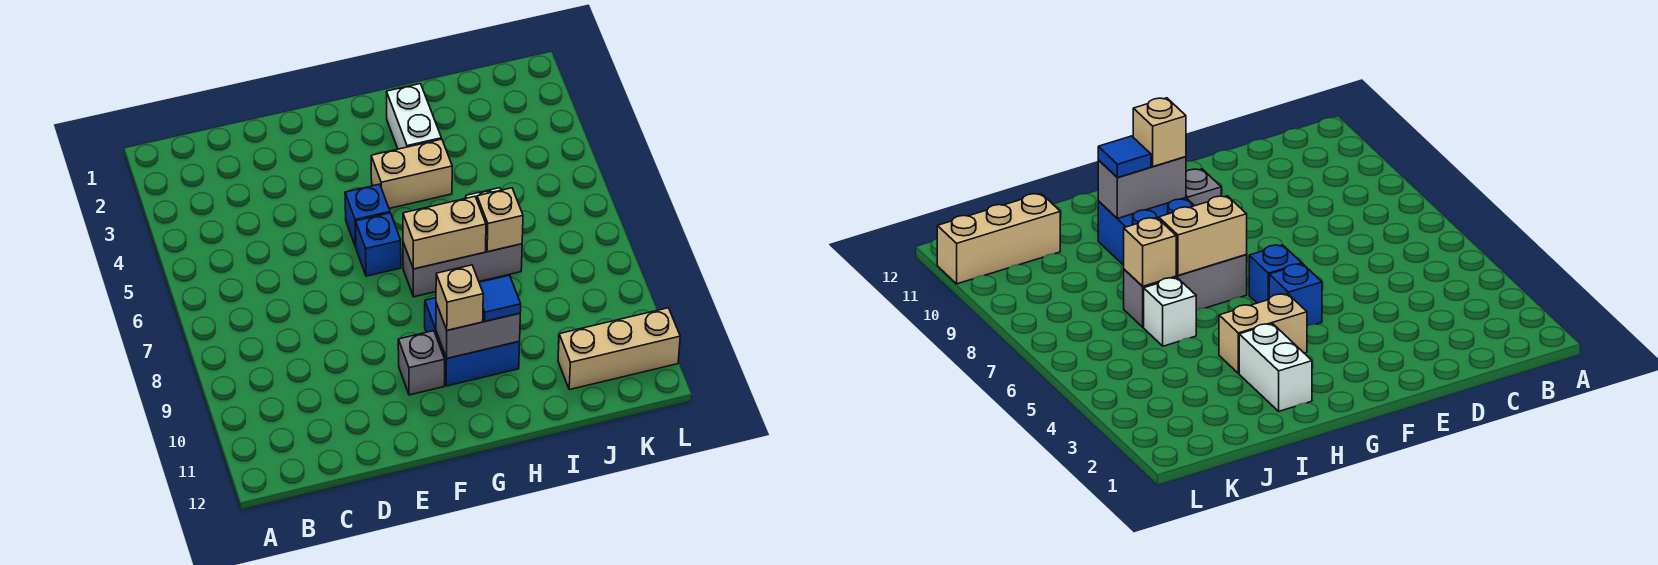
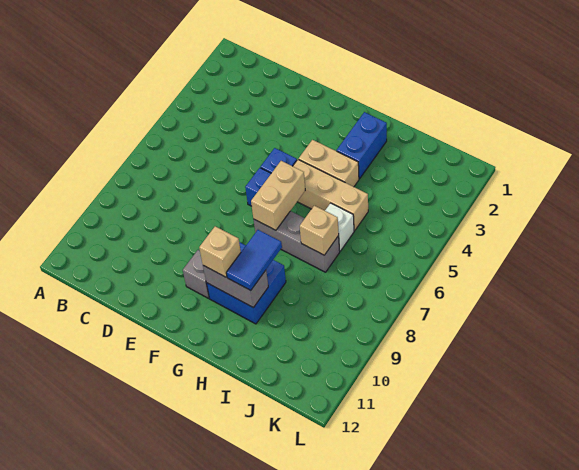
tan brick G7:H7 level 2 -> tan brick G6:G7 level 2
white brick H2:H3 level 1 -> blue brick H2:H3 level 1
blue tile H10 level 3 -> blue tile H9:H10 level 3
tan brick J11:L11 level 1 -> tan brick G5:I5 level 1

